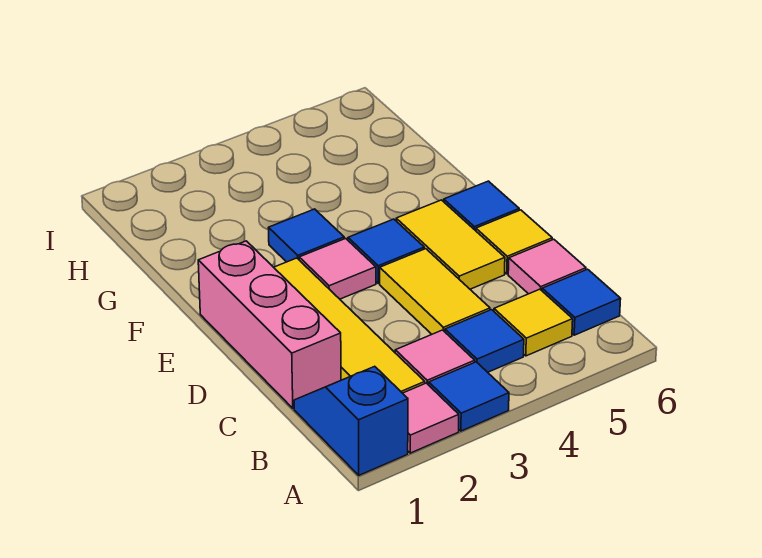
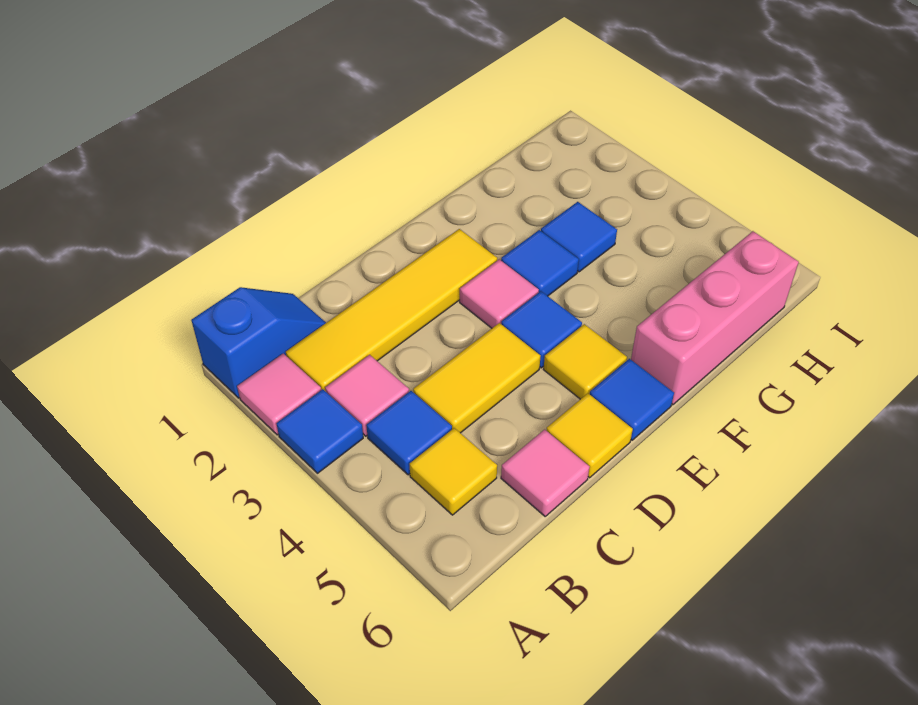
blue tile B6 level 1 -> blue tile G3 level 1
pink brick C1:E1 level 1 -> pink brick F6:H6 level 1
yellow tile D5:E5 level 1 -> yellow tile E5 level 1

